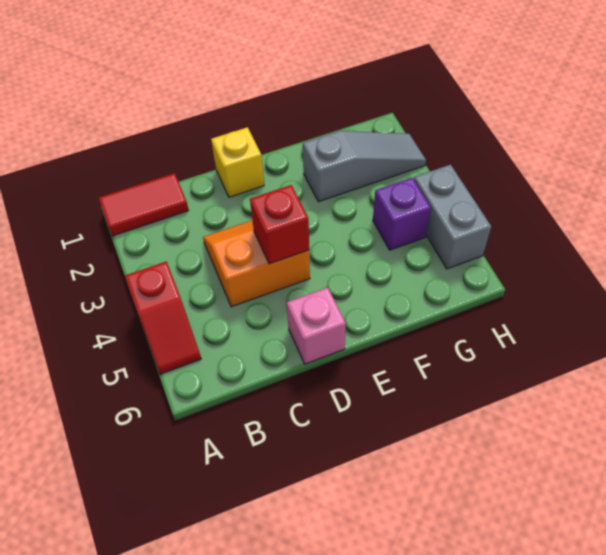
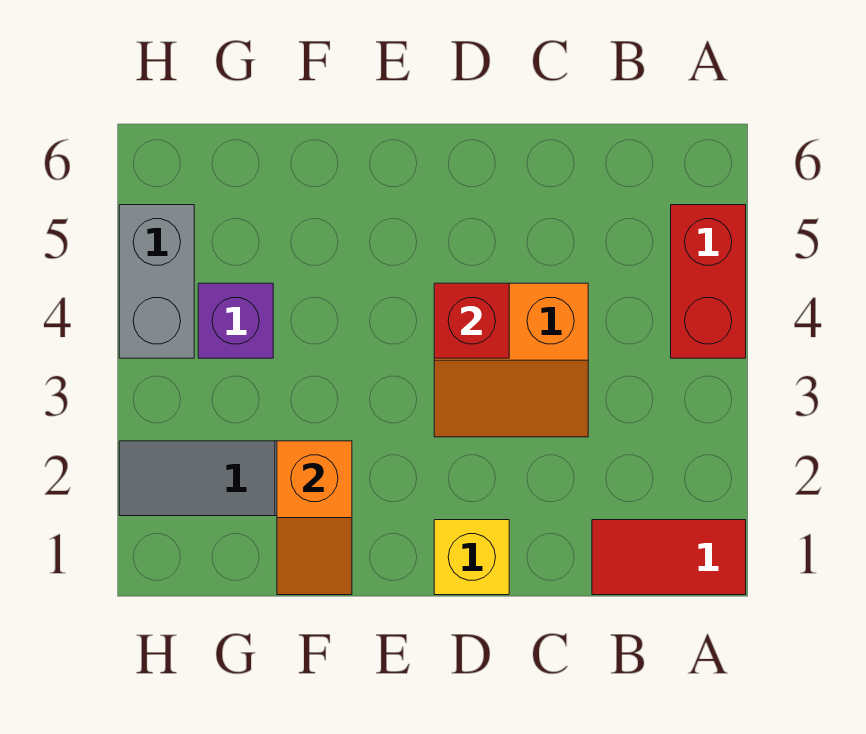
red slope A4:A5 level 1 top 4 -> red brick A4:A5 level 1
pink brick D6 level 1 -> none
none -> orange slope F1:F2 level 2 top 2

